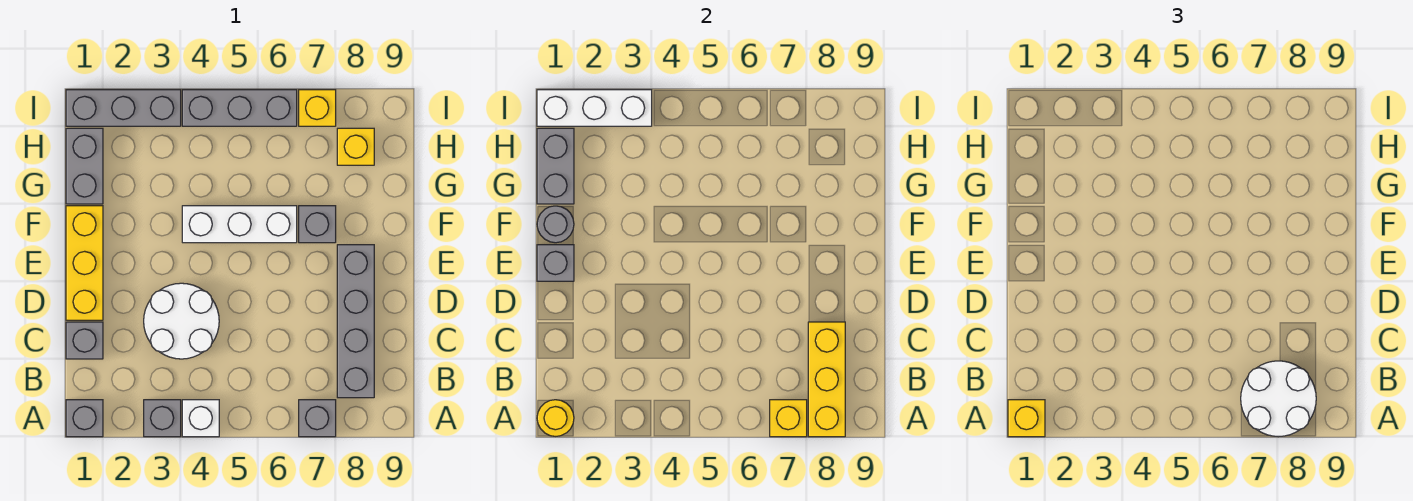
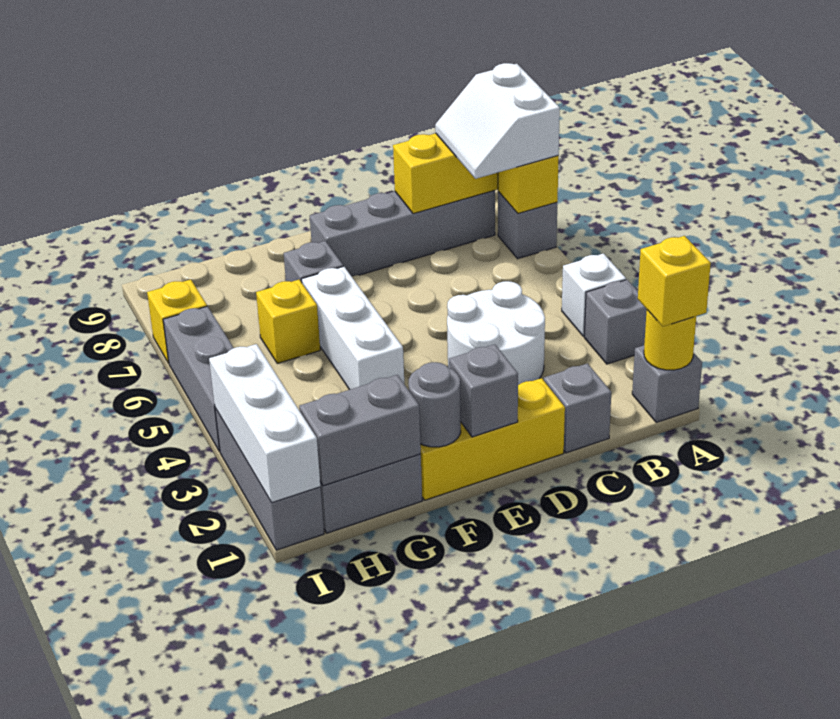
white round brick A7:B8 level 3 -> white slope A7:B8 level 3 top A
yellow brick H8 level 1 -> yellow brick G6 level 1

